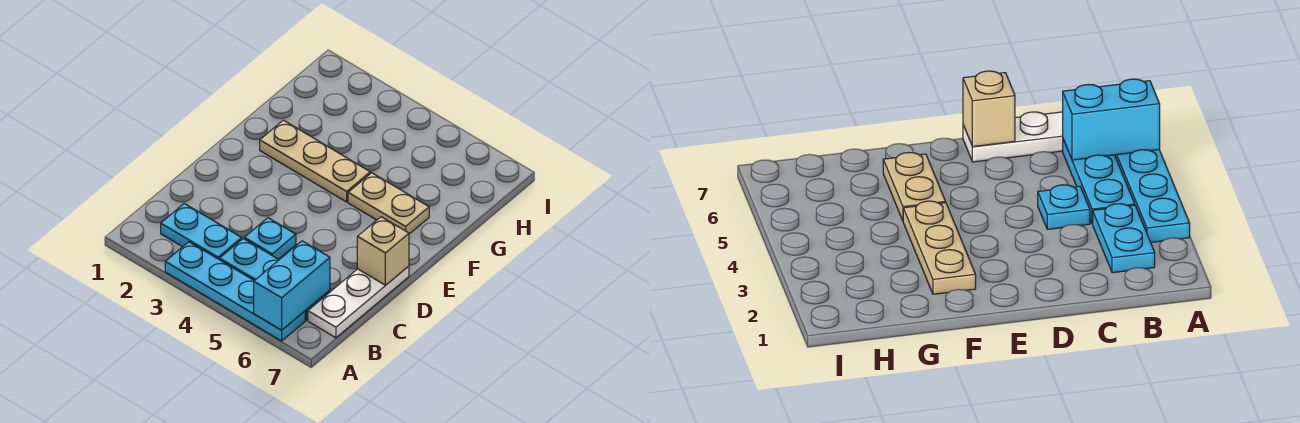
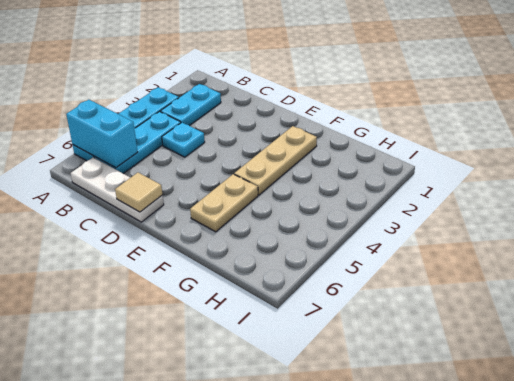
tan brick D7 level 2 -> tan tile D7 level 2

